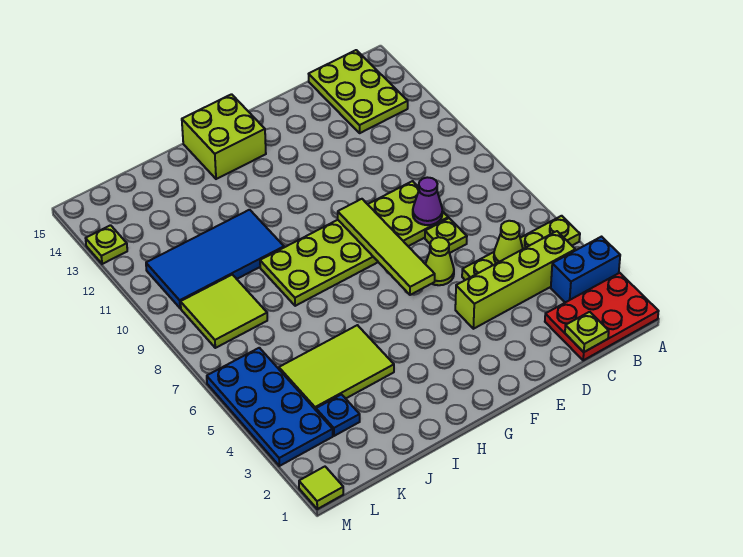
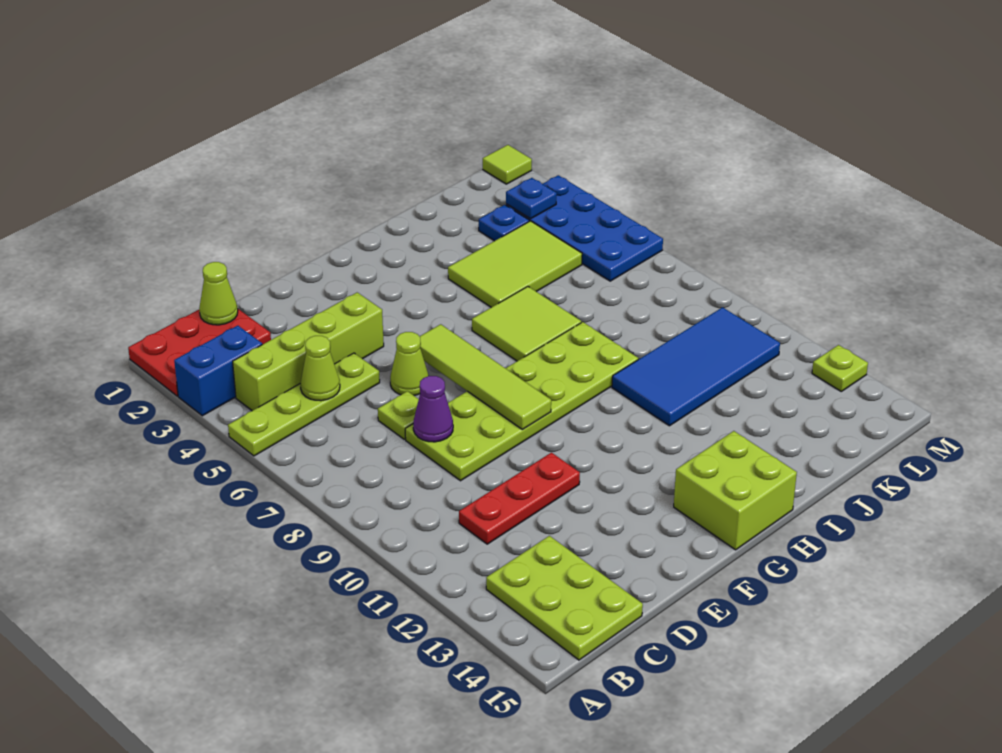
lime plate C1 level 2 -> lime cone C1 level 2
none -> red plate C11:E11 level 1
lime tile K8:L9 level 1 -> lime tile H6:I7 level 1
none -> blue plate L3 level 2

